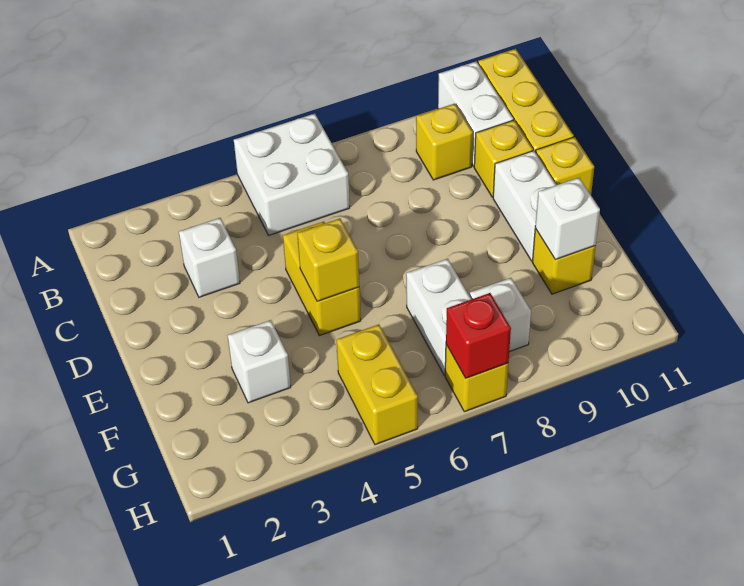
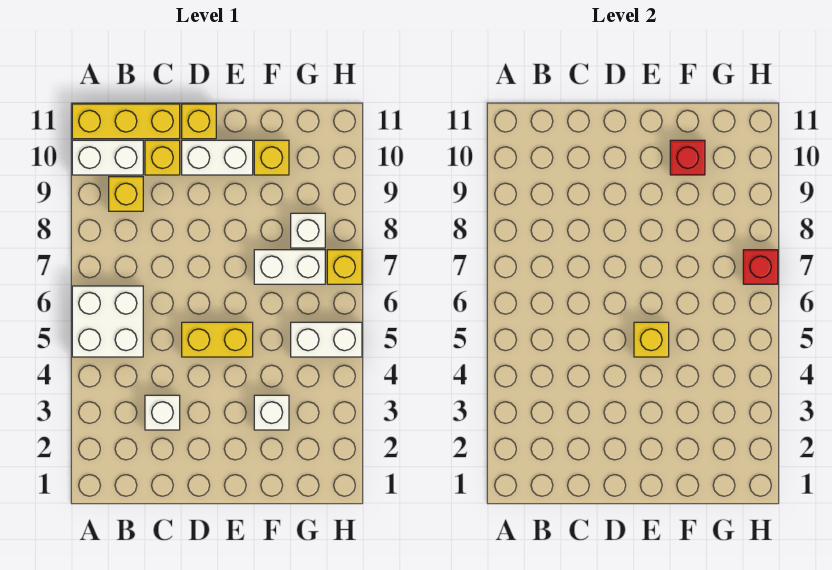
white brick F10 level 2 -> red brick F10 level 2
yellow brick G5:H5 level 1 -> white brick G5:H5 level 1

